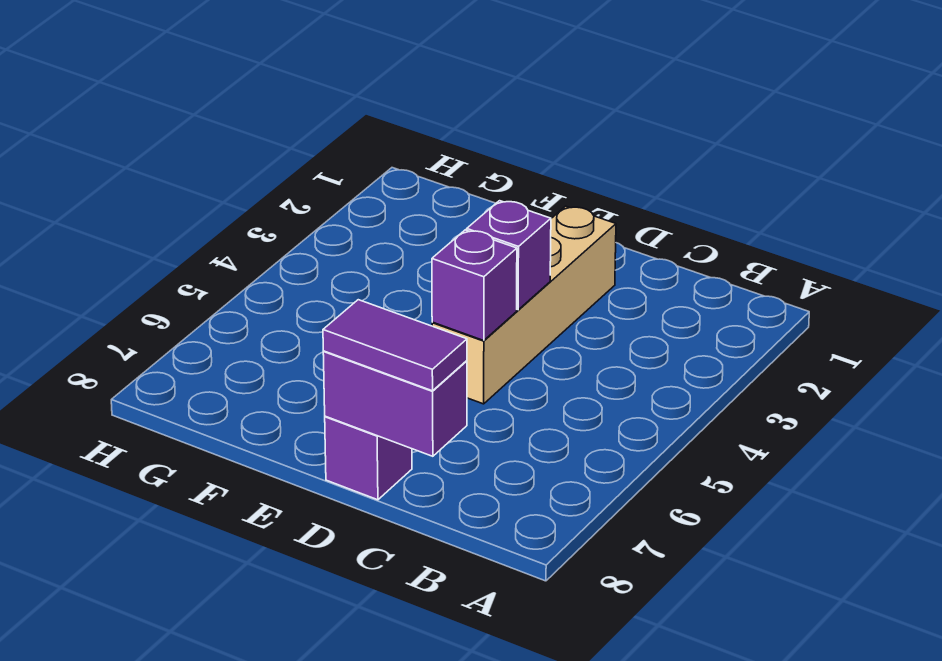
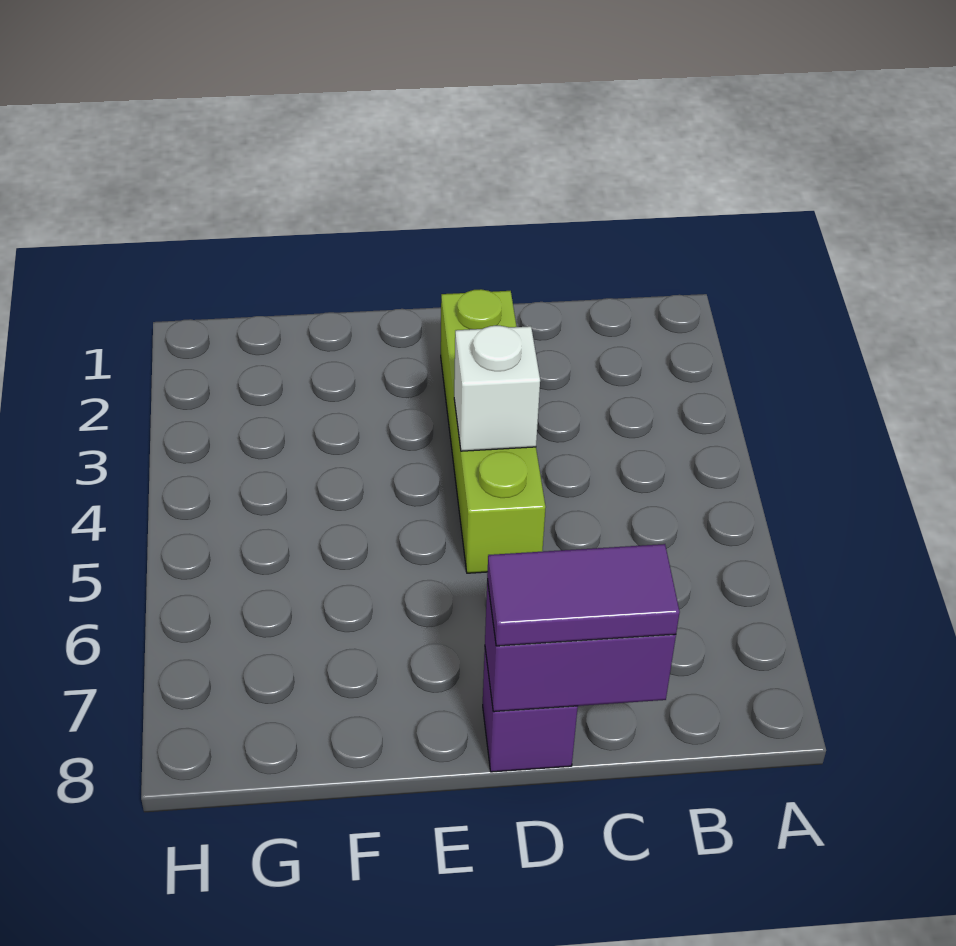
tan brick D2:D5 level 1 -> lime brick D2:D5 level 1
purple brick D4 level 2 -> white brick D4 level 2
purple brick D5 level 2 -> none

